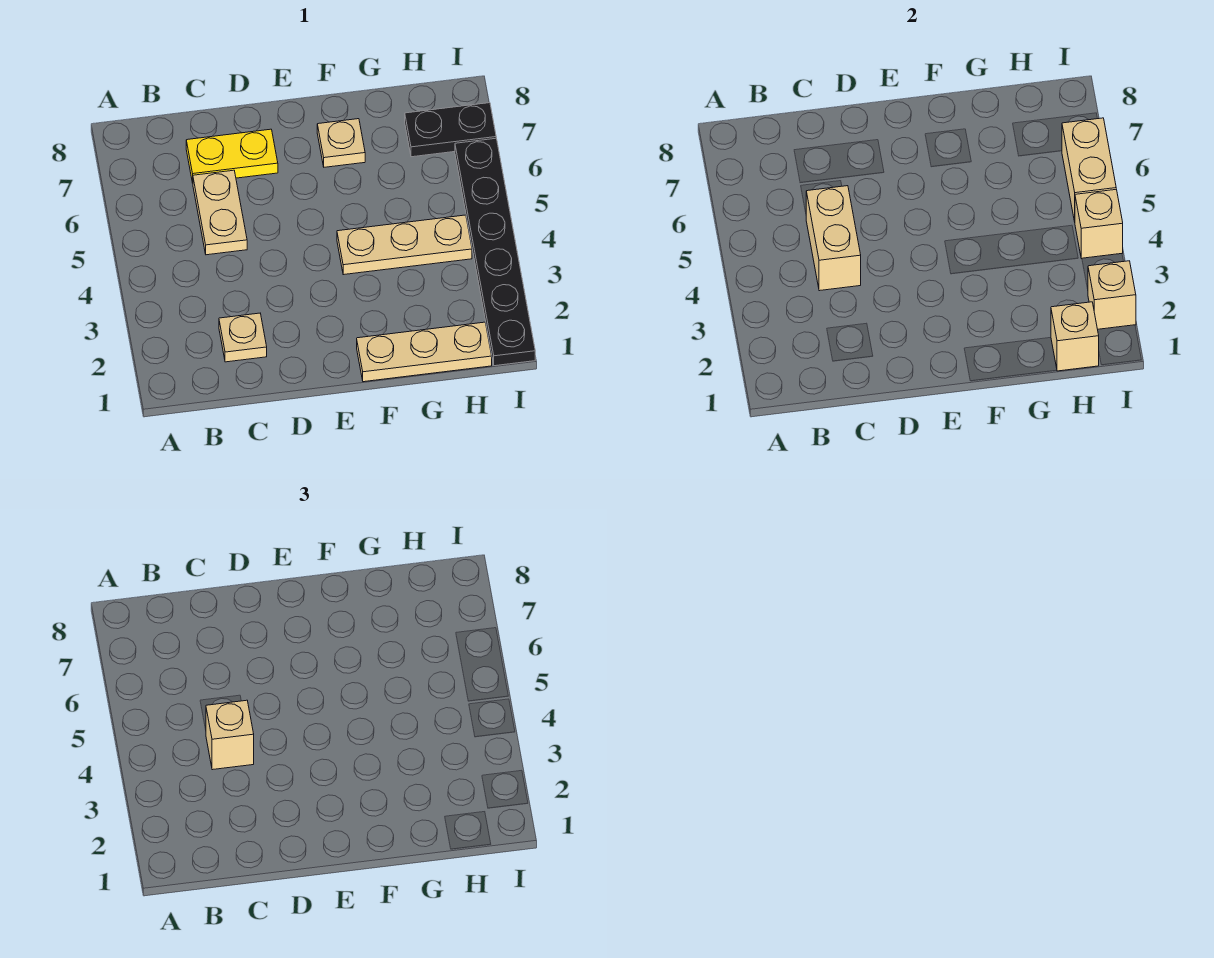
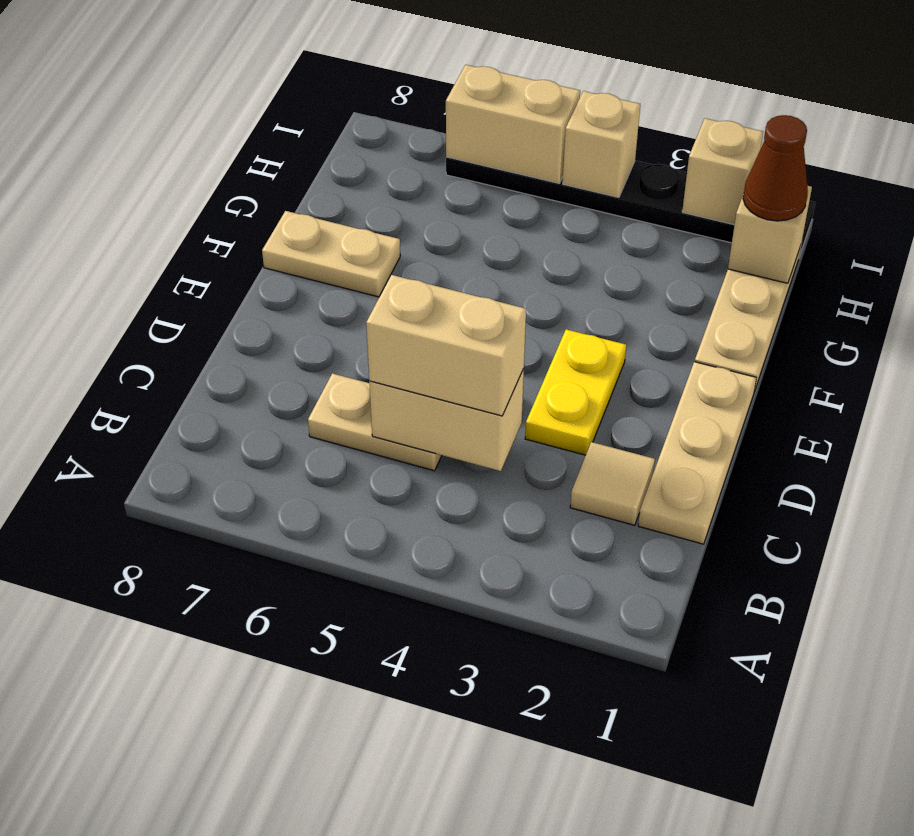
tan plate C2 level 1 -> tan tile C2 level 1
tan brick C4 level 3 -> tan brick C4:C5 level 3
yellow plate C7:D7 level 1 -> yellow plate D3:E3 level 1
tan plate F4:H4 level 1 -> tan plate C1:E1 level 1
tan plate F7 level 1 -> tan plate F7:F8 level 1
none -> brown cone H1 level 3
black plate H7:I7 level 1 -> none

